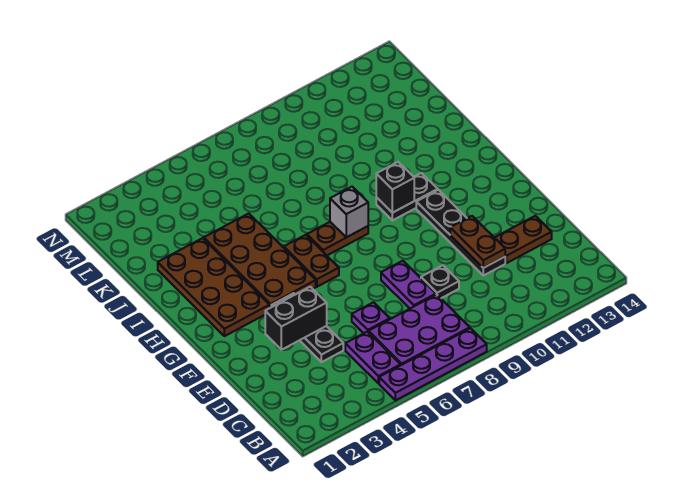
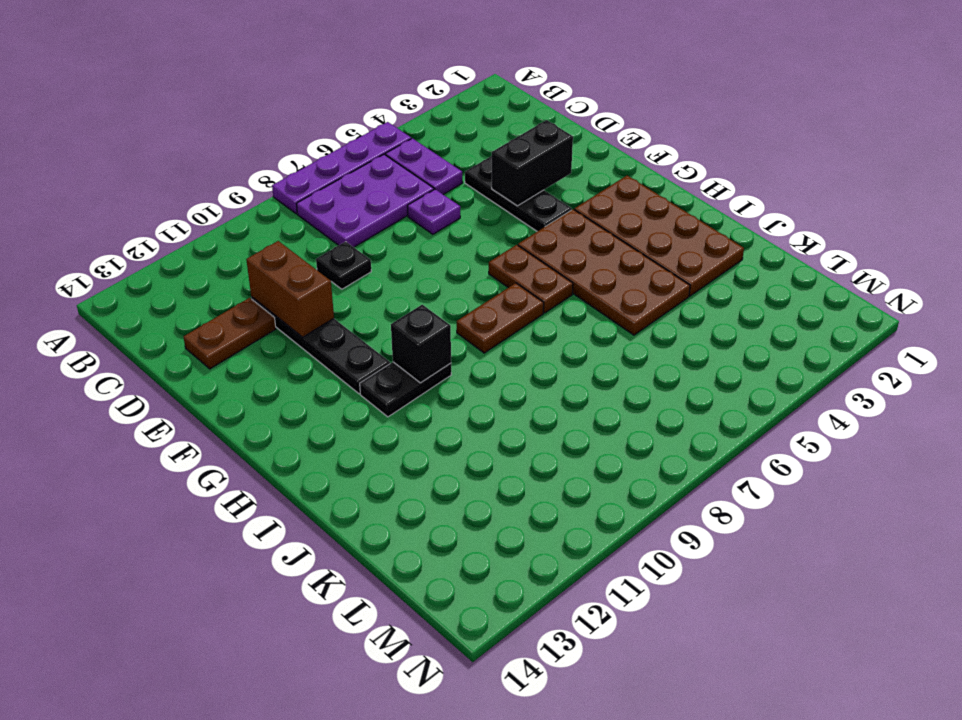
purple plate D8:E8 level 1 -> none
brown plate D11:E11 level 2 -> brown brick D11:E11 level 2
grey brick H8 level 2 -> none

